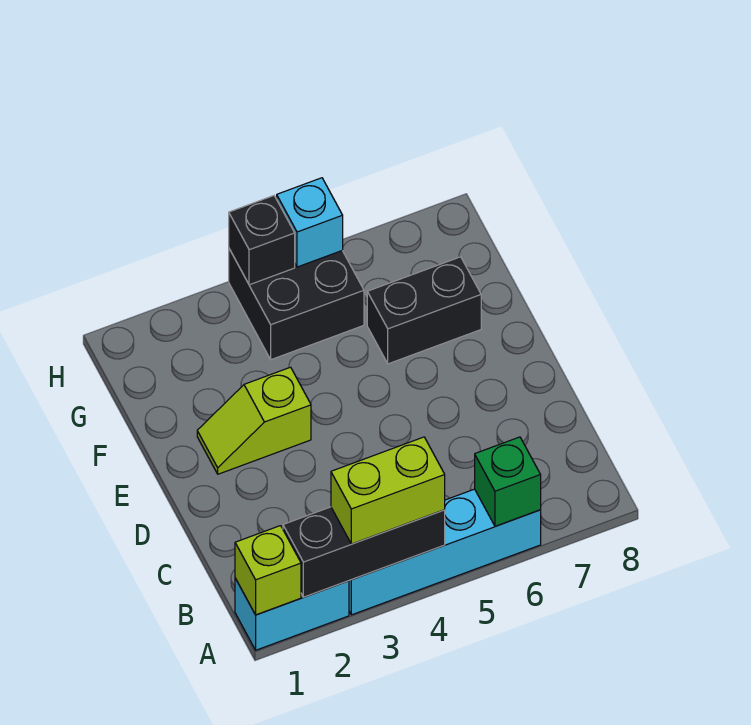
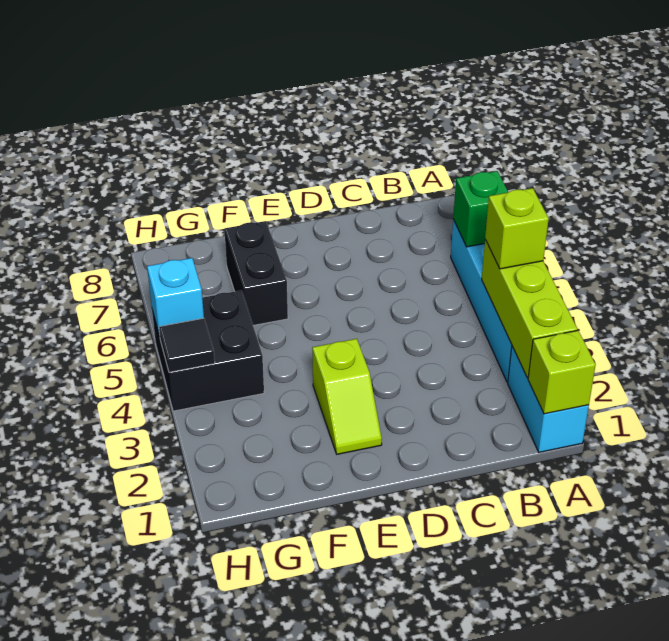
black brick A2:A4 level 2 -> lime brick A2:A4 level 2
lime brick A3:A4 level 3 -> lime brick A4 level 3
black brick H4 level 2 -> black tile H4 level 2

